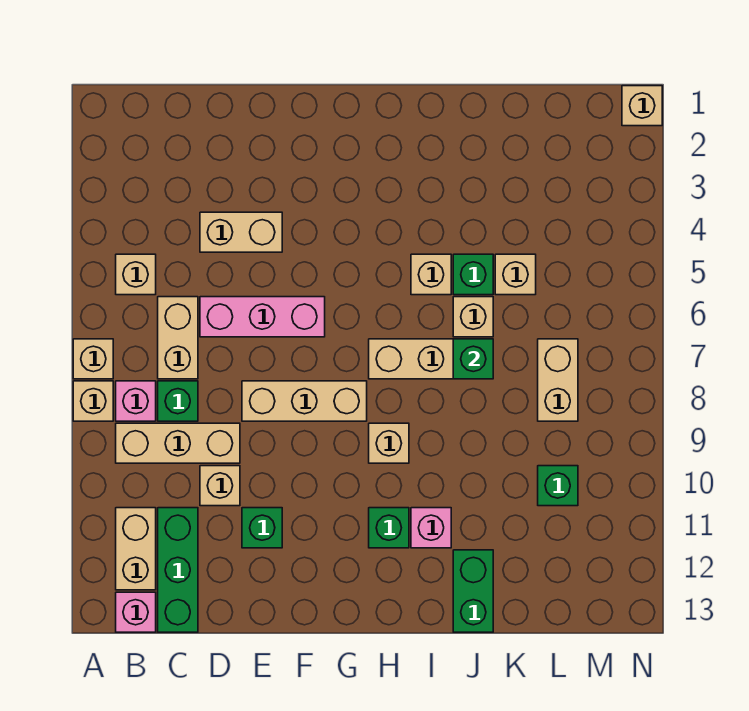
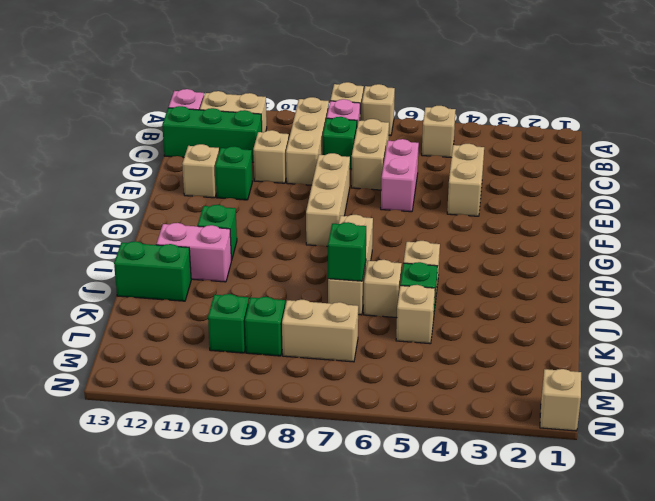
tan brick C6:C7 level 1 -> tan brick C7:D7 level 1
pink brick D6:F6 level 1 -> pink brick D6:E6 level 1
tan brick H9 level 1 -> tan brick E12 level 1
pink brick I11 level 1 -> pink brick I11:I12 level 1
none -> green brick L9 level 1

